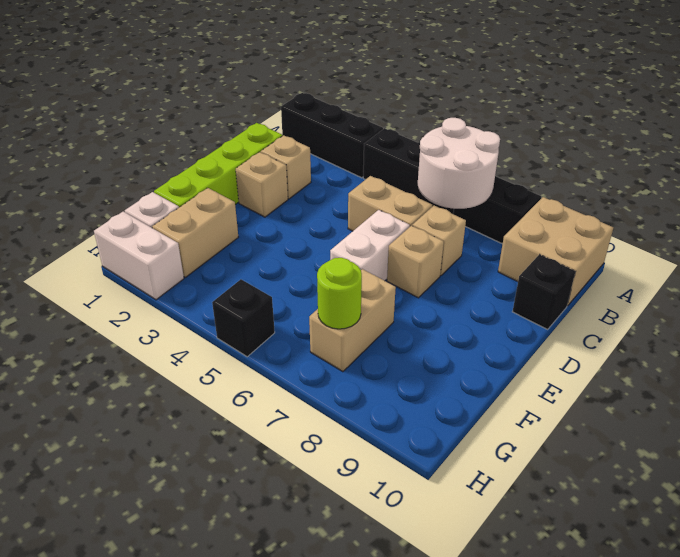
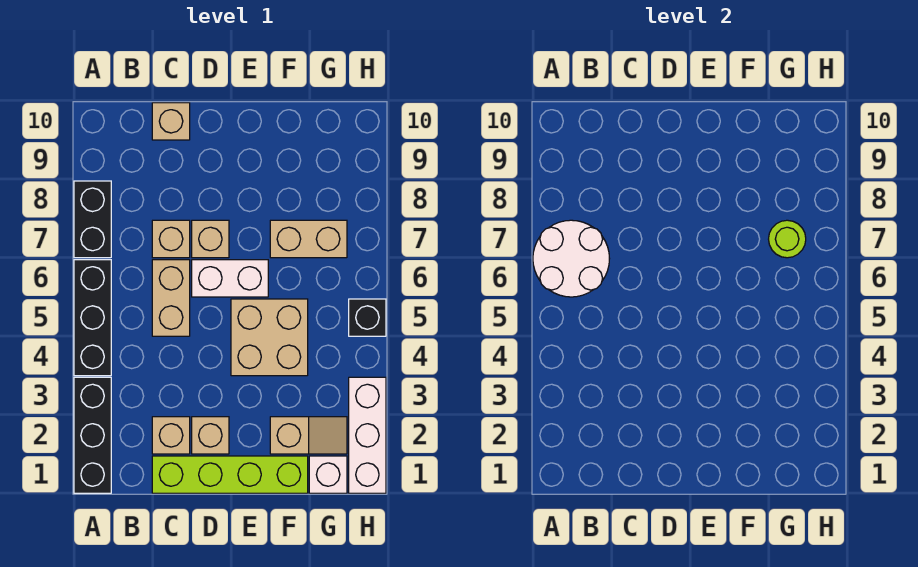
tan brick A9:B10 level 1 -> tan brick E4:F5 level 1
black brick C10 level 1 -> tan brick C10 level 1
tan brick F2:G2 level 1 -> tan slope F2:G2 level 1 top F
white brick H1:H2 level 1 -> white brick H1:H3 level 1

